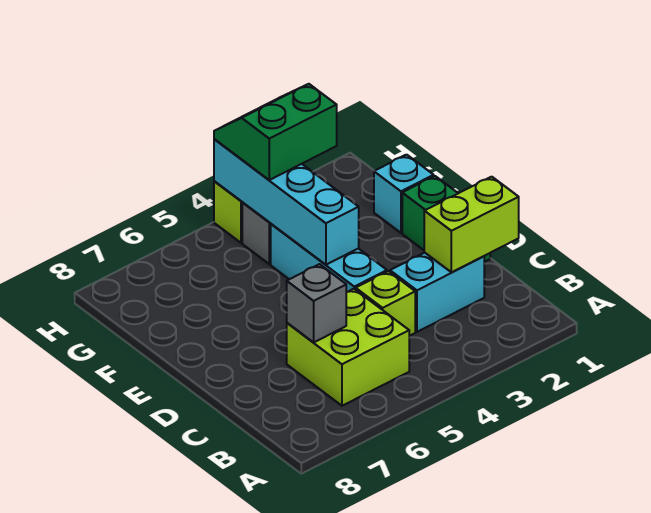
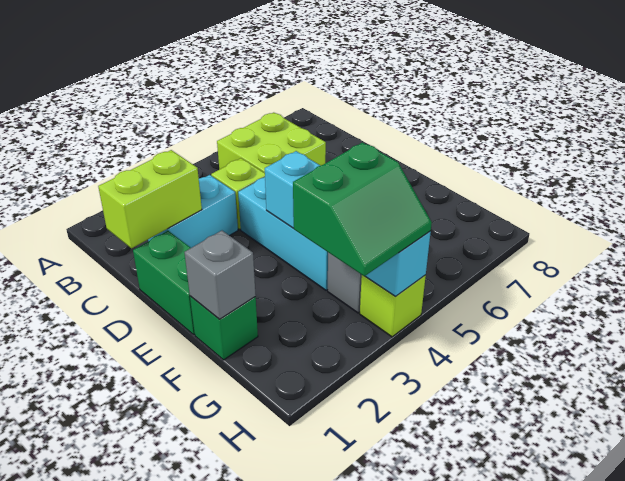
grey brick C6 level 2 -> grey brick F1 level 2
cyan brick F1 level 1 -> green brick F1 level 1

